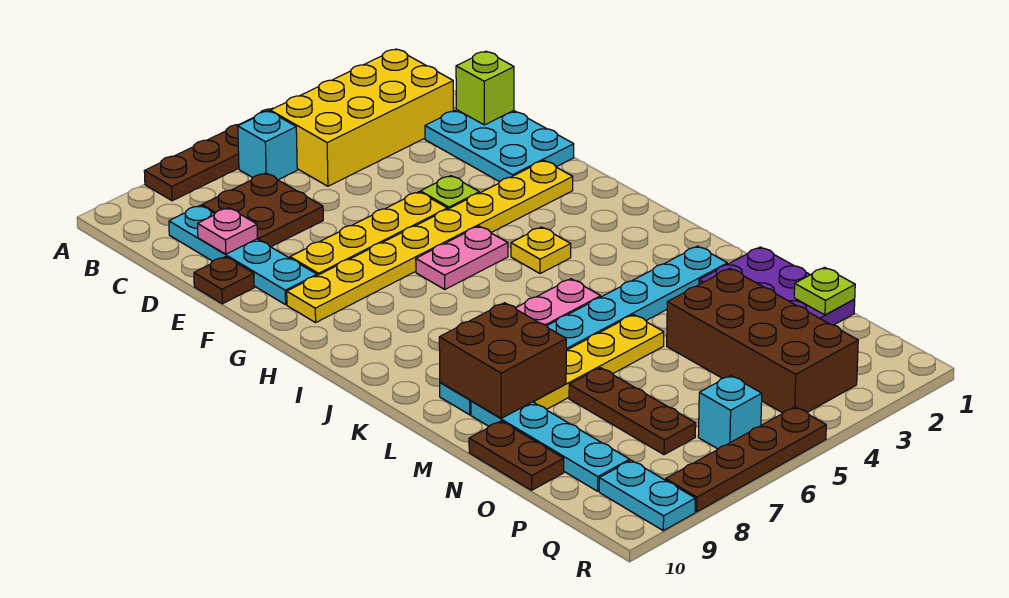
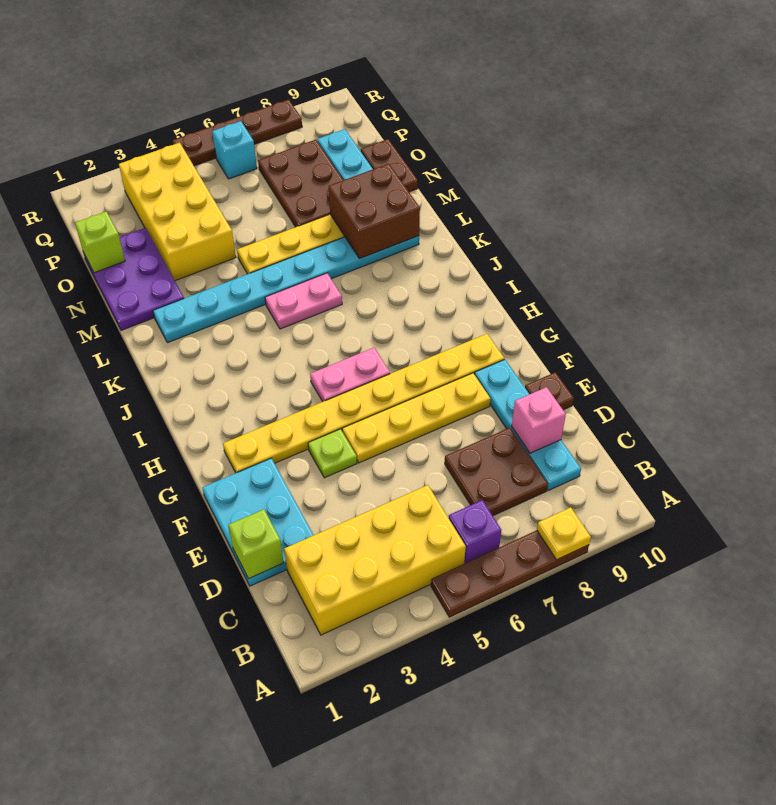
cyan brick B6 level 1 -> purple brick B6 level 1
pink plate D9 level 2 -> pink brick D9 level 2
yellow plate I4 level 1 -> yellow plate A8 level 2
brown brick N3:Q4 level 1 -> yellow brick N3:Q4 level 1
brown plate N7:P7 level 1 -> brown plate N7:P8 level 1
lime plate O1 level 2 -> lime brick O1 level 2
cyan plate Q9:R9 level 1 -> none

